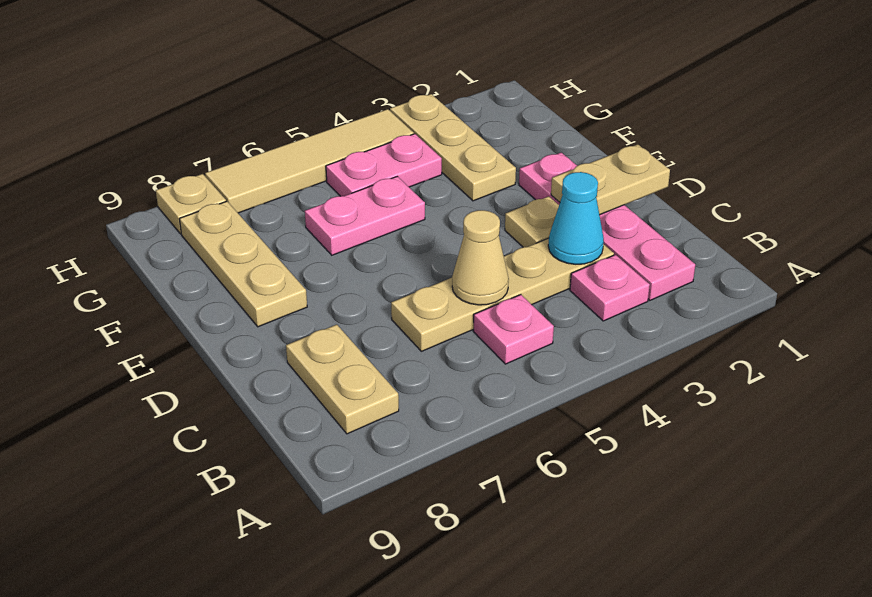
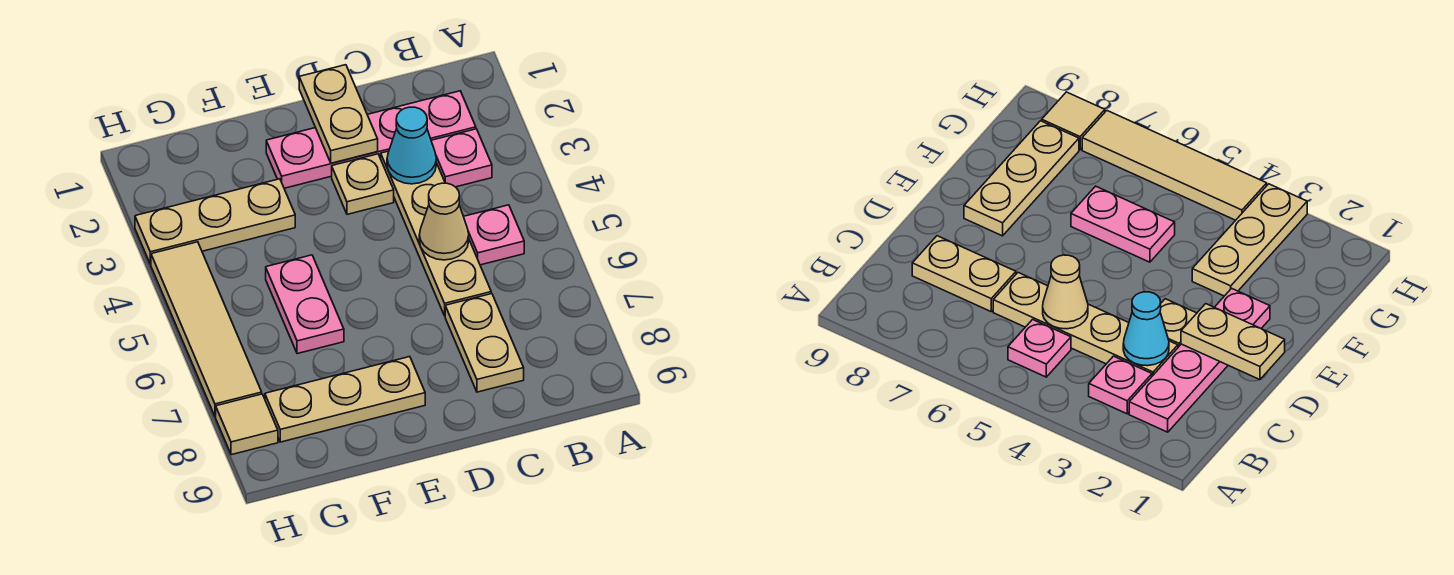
tan plate B8:C8 level 1 -> tan plate C7:C8 level 1
pink plate G4:G5 level 1 -> none
tan plate H8 level 1 -> tan tile H8 level 1

